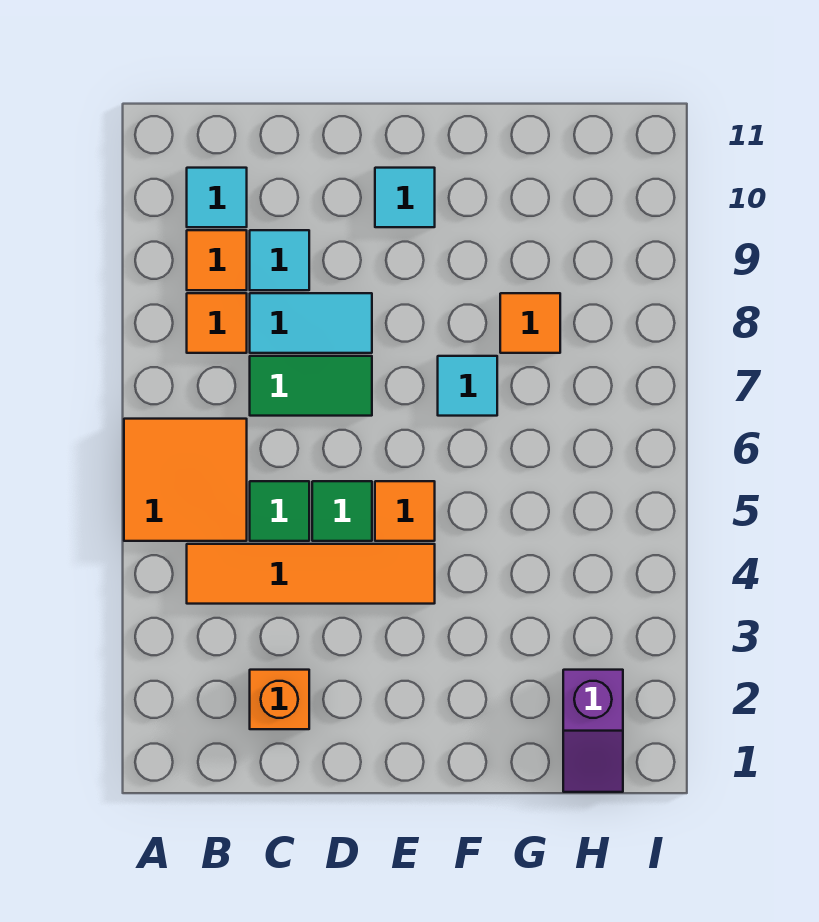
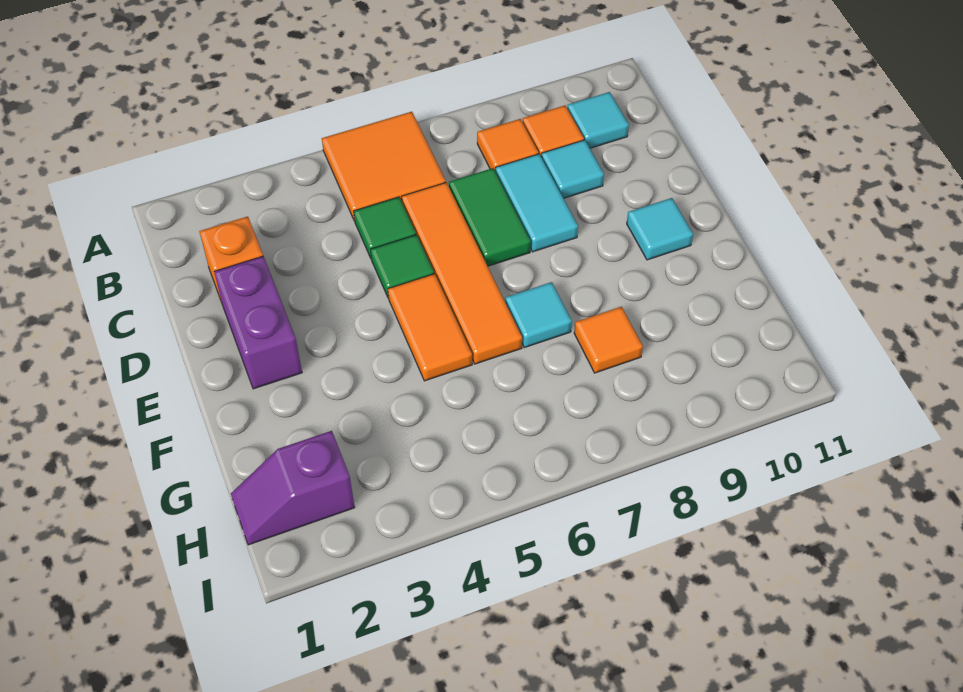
orange tile B4:E4 level 1 -> orange tile C6:F6 level 1
none -> purple brick D2:E2 level 1
orange tile E5 level 1 -> orange tile E5:F5 level 1

